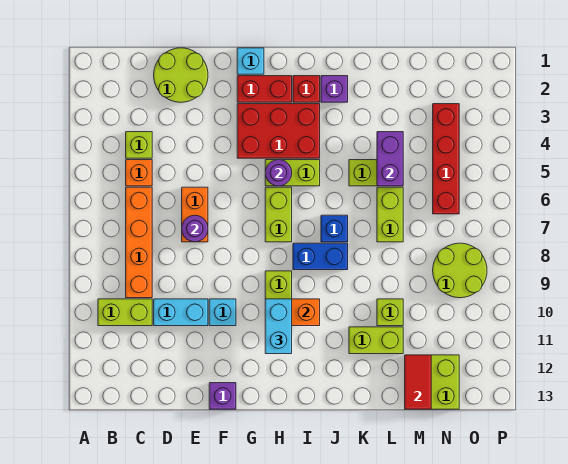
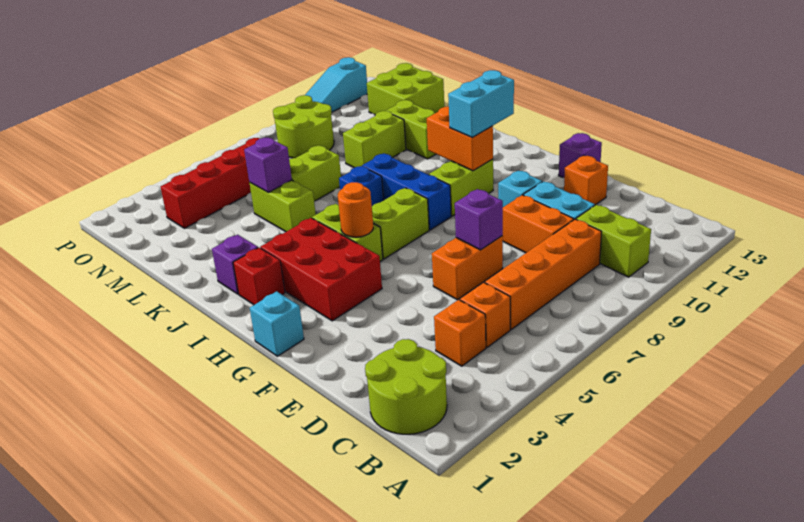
lime brick C4 level 1 -> orange brick C4 level 1
lime round brick D1:E2 level 1 -> lime round brick B1:C2 level 1
none -> orange brick D9:E9 level 1
purple round brick E7 level 2 -> purple brick E7 level 2
none -> orange brick E12 level 1
red brick G2:H2 level 1 -> none
purple round brick H5 level 2 -> orange round brick H5 level 2
blue brick I8:J8 level 1 -> blue brick H8:J8 level 1
purple brick L4:L5 level 2 -> purple brick L5 level 2
lime brick L10 level 1 -> lime brick L9:L10 level 1
red tile M12:M13 level 2 -> none
none -> cyan slope P10:P12 level 1 top 12

